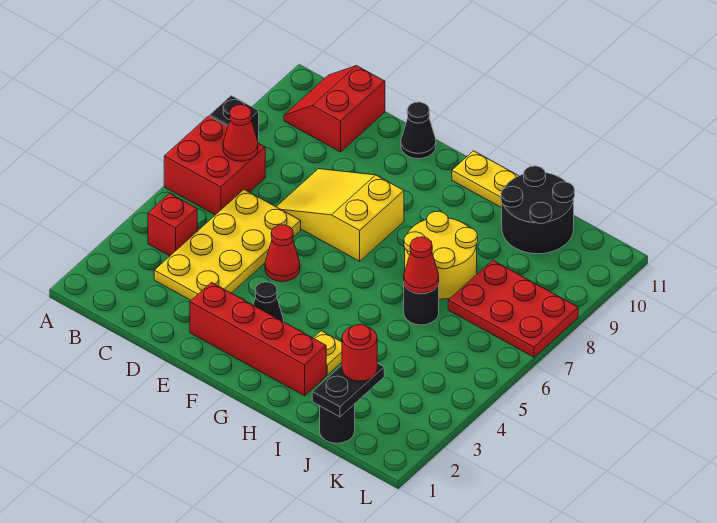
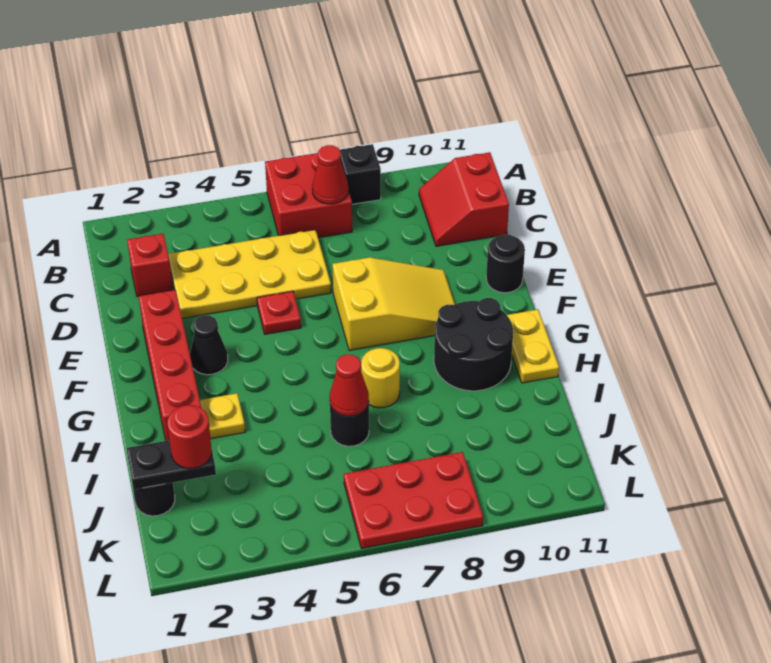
red brick B4 level 1 -> red brick C2 level 1
red slope B10:C11 level 1 top C -> red slope B10:C11 level 1 top 11
yellow slope D7:F8 level 1 top F -> yellow slope E7:F9 level 1 top 7
red cone E5 level 1 -> red plate E5 level 1
black cone E11 level 1 -> black round brick E11 level 1
yellow round brick H7:I8 level 1 -> yellow round brick H7 level 1
black round brick I10:J11 level 1 -> black round brick G9:H10 level 1
red plate J7:L8 level 1 -> red plate K6:L8 level 1

